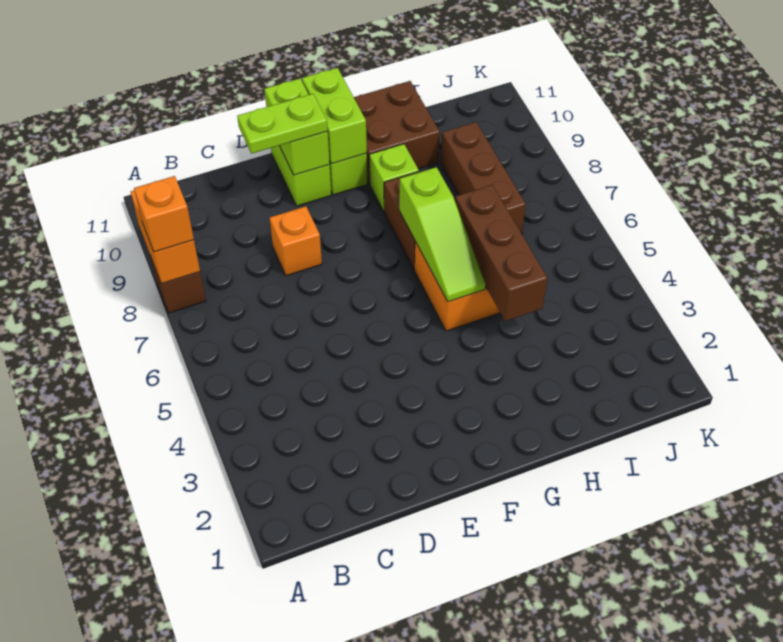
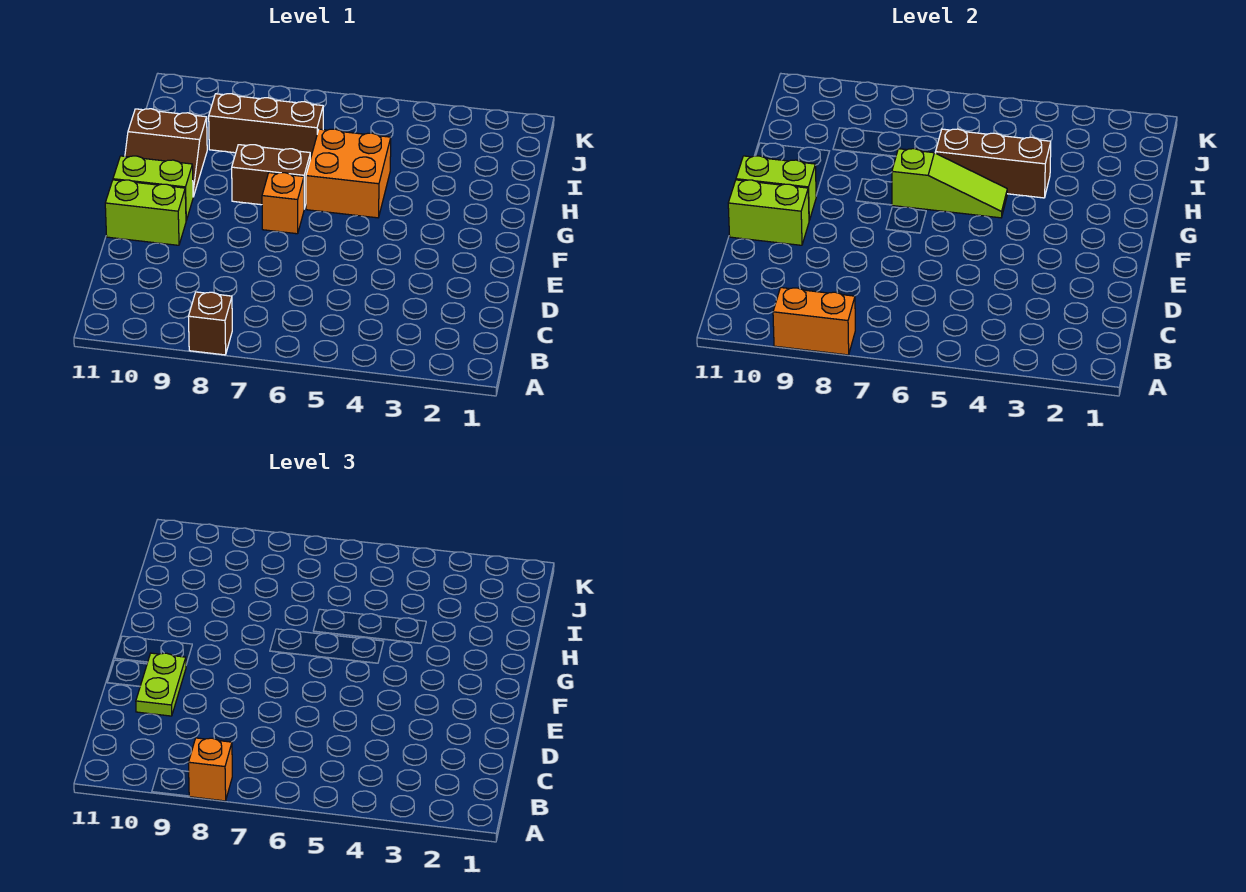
orange brick D8 level 1 -> orange brick F7 level 1
lime brick G9 level 1 -> none
brown brick G10:H11 level 1 -> brown slope G10:H11 level 1 top H

